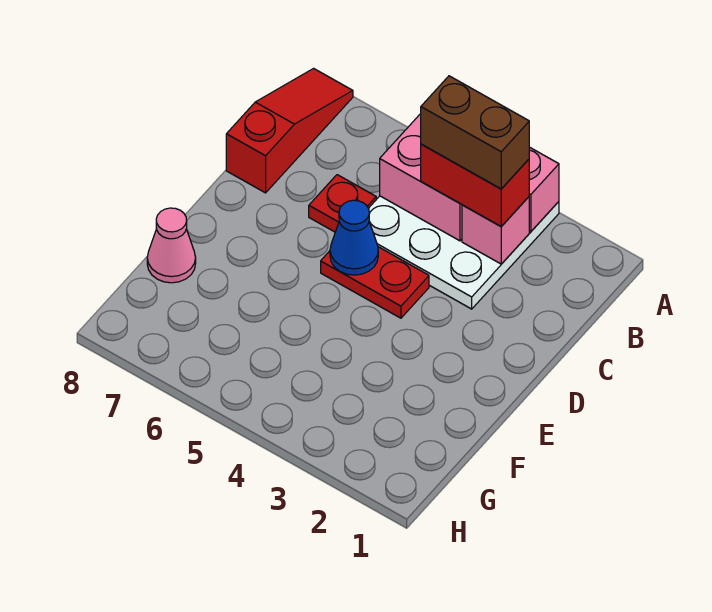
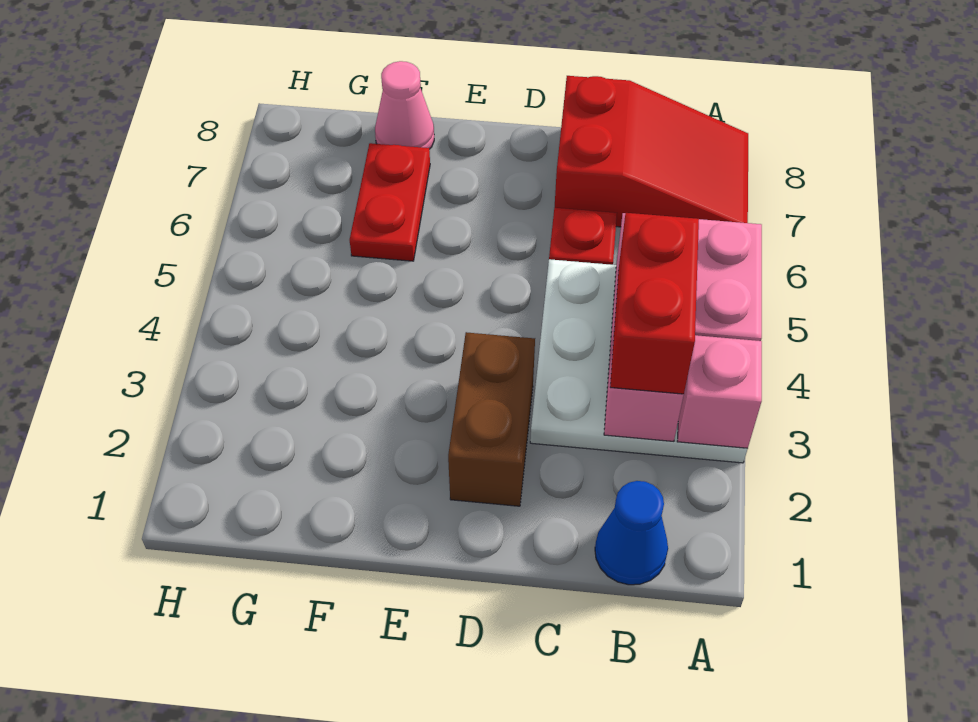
red slope A8:C8 level 1 top C -> red slope A7:C8 level 1 top C
brown brick B3:B4 level 4 -> brown brick D2:D3 level 1
red plate D4:D5 level 1 -> red plate F6:F7 level 1
blue cone D5 level 2 -> blue cone B1 level 1

